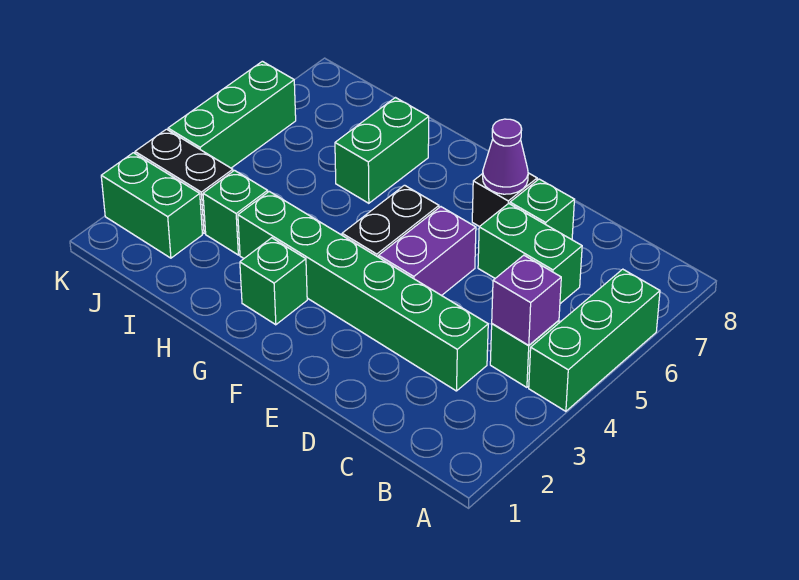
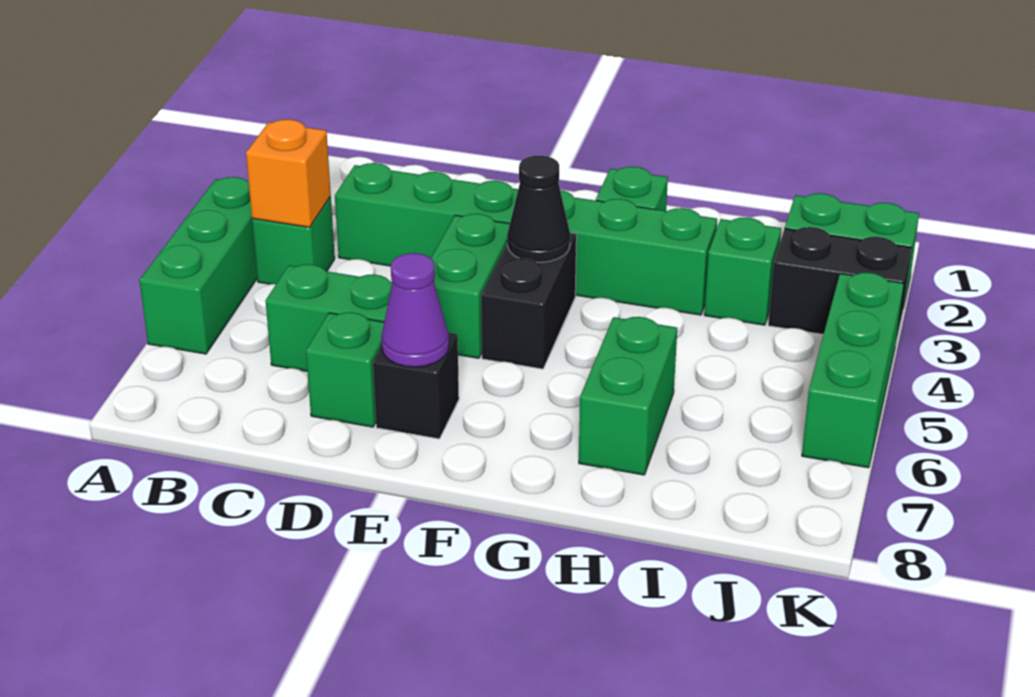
purple brick B4 level 2 -> orange brick B4 level 2
purple brick E4:E5 level 1 -> green brick E4:E5 level 1
none -> black cone F4 level 2

